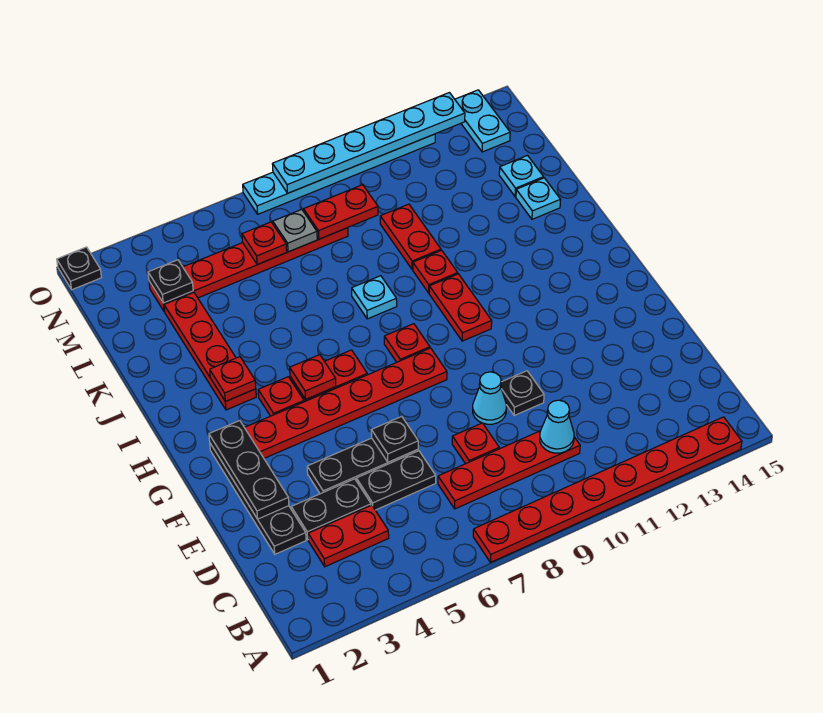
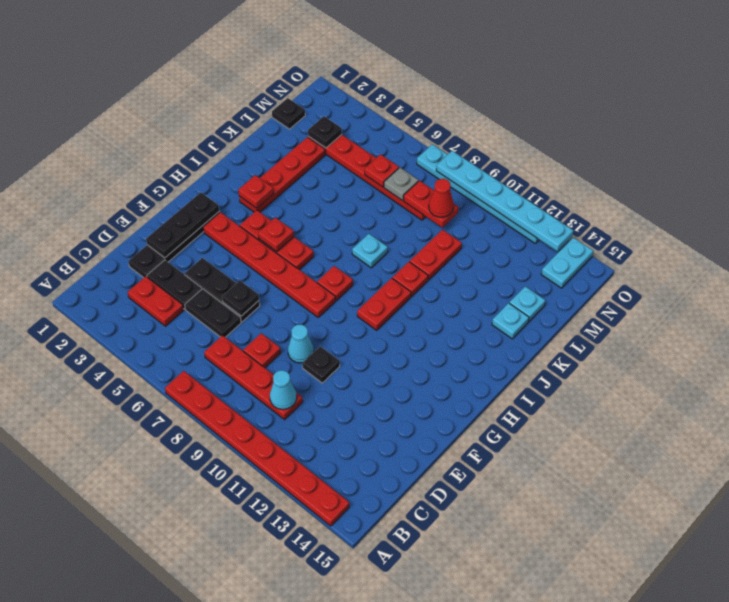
none -> red cone M9 level 3
black plate O1 level 1 -> black plate M1 level 1

